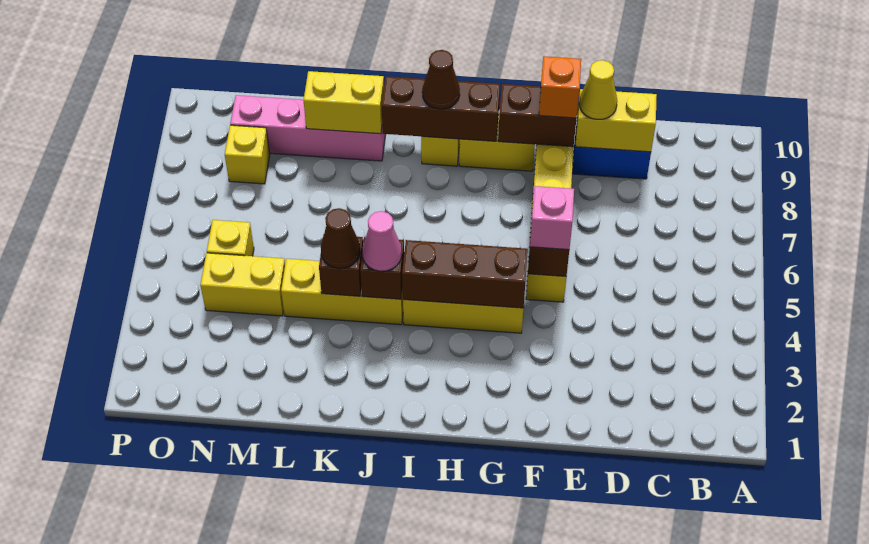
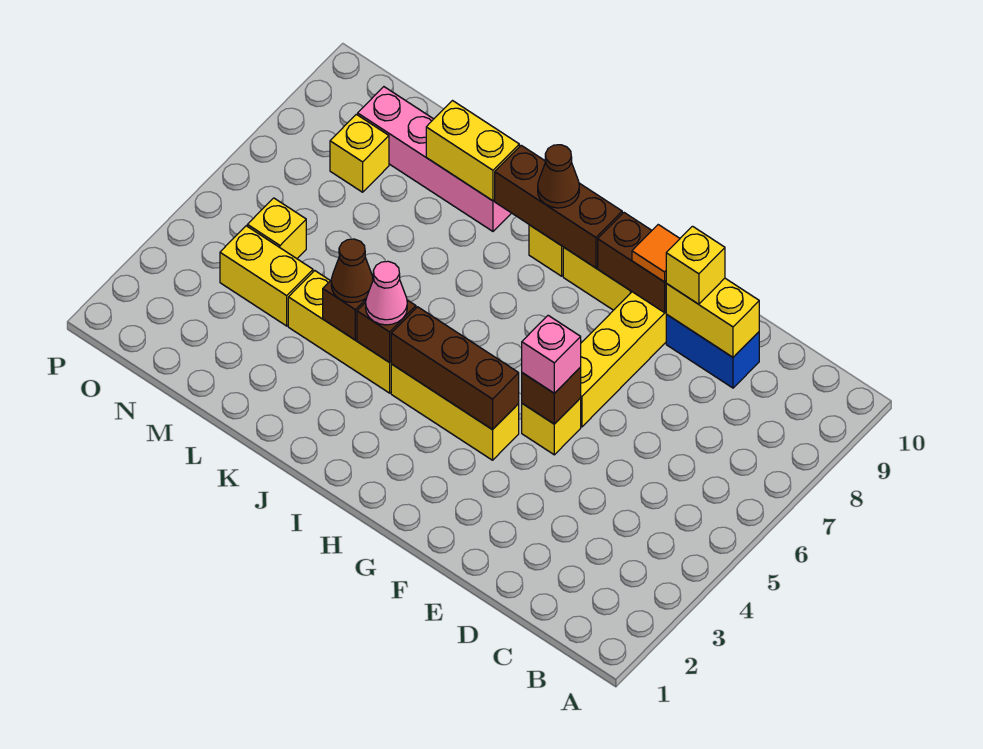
yellow cone E9 level 3 -> yellow brick E9 level 3
orange brick F9 level 3 -> orange tile F9 level 3

